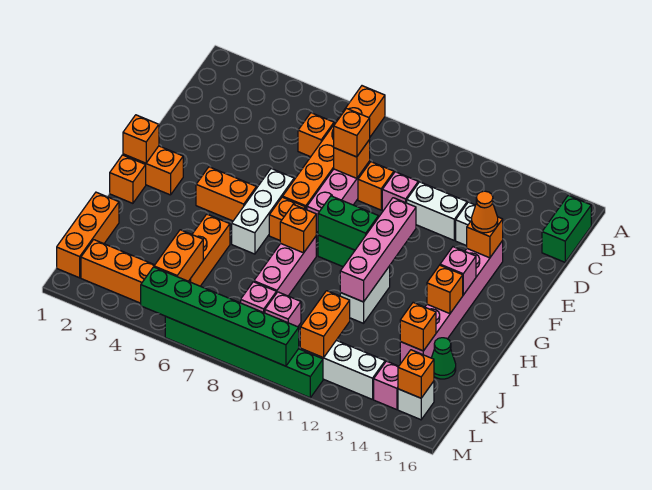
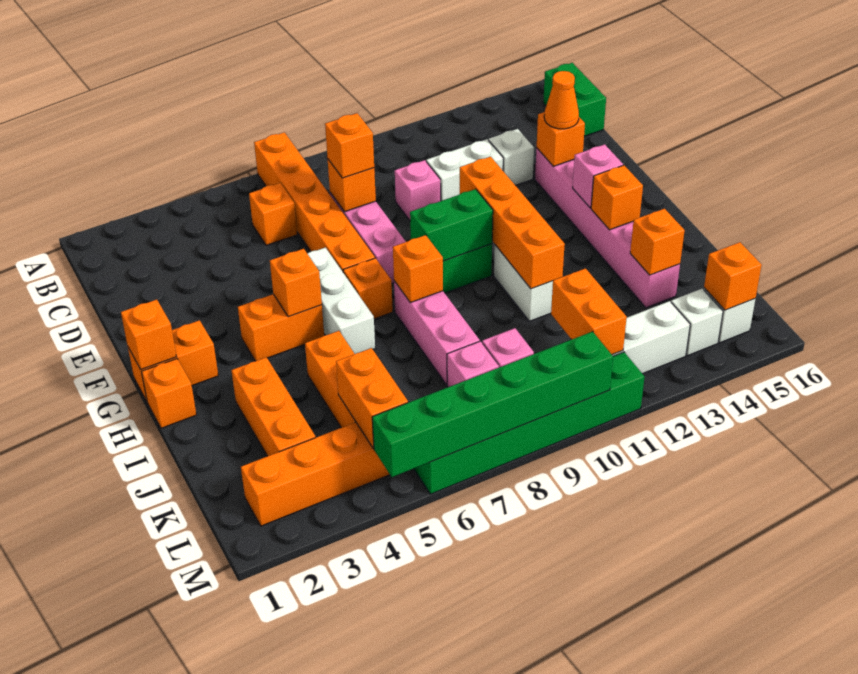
orange brick D9 level 1 -> orange brick G5 level 2
pink brick F11:I11 level 2 -> orange brick F11:I11 level 2
orange brick J1:L1 level 1 -> orange brick I3:K3 level 1
green cone J15 level 1 -> none
pink brick L14 level 1 -> white brick L14 level 1

